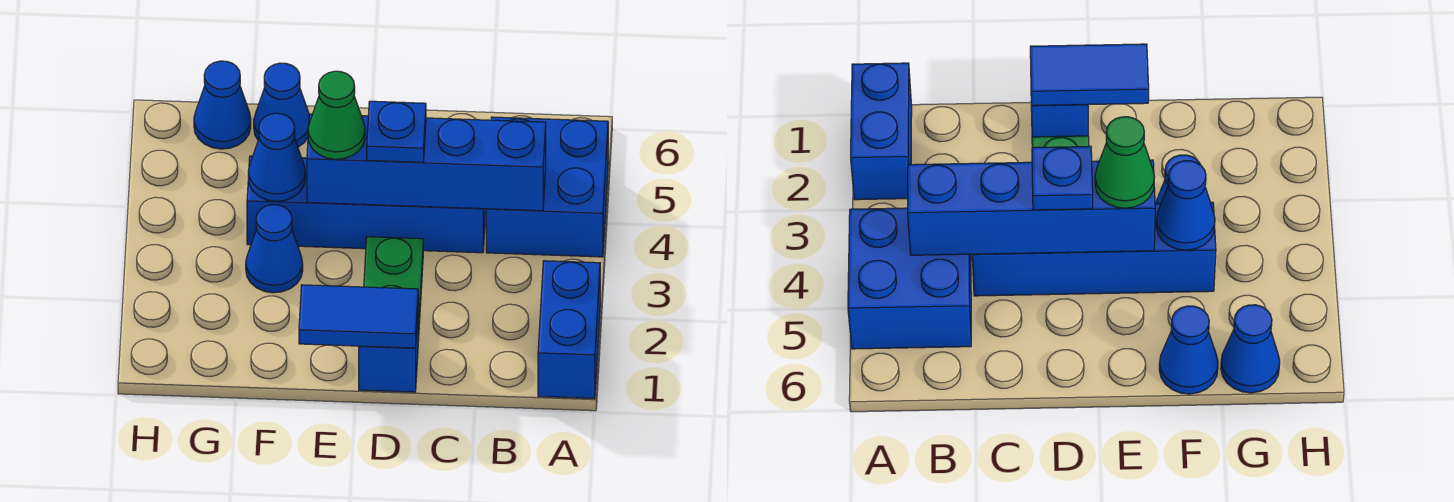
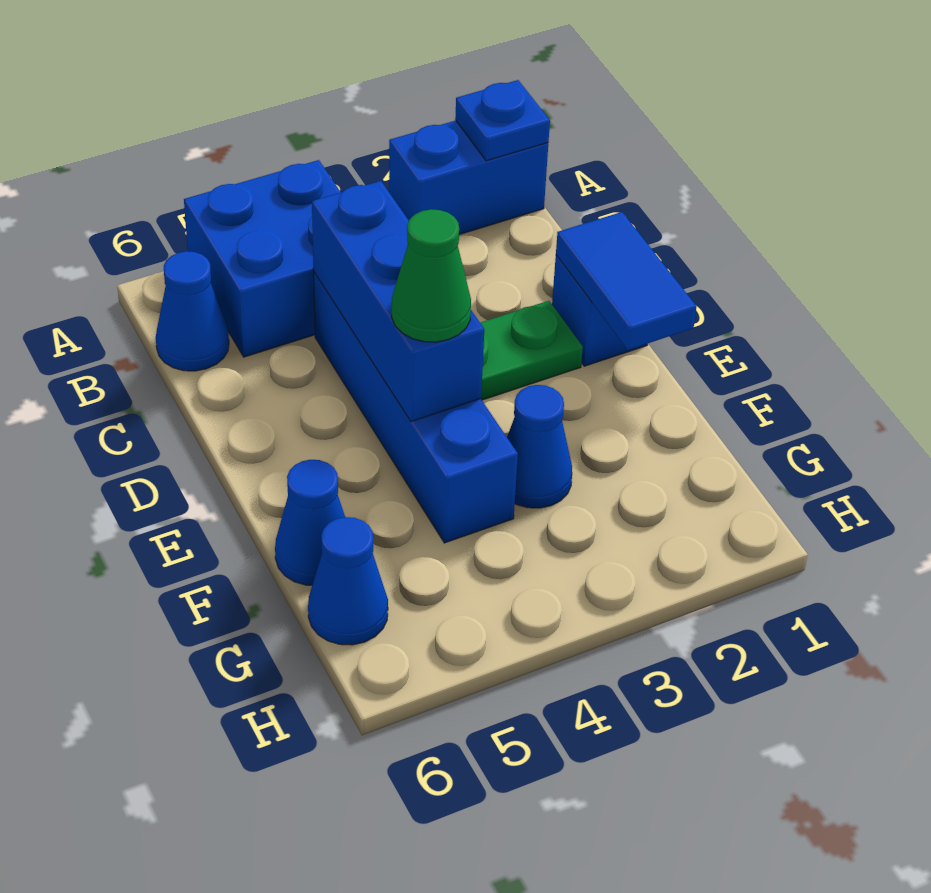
blue brick B4:E4 level 2 -> blue brick C4:E4 level 2
blue plate D4 level 3 -> blue plate A1 level 2
blue cone F4 level 2 -> blue cone B6 level 1

